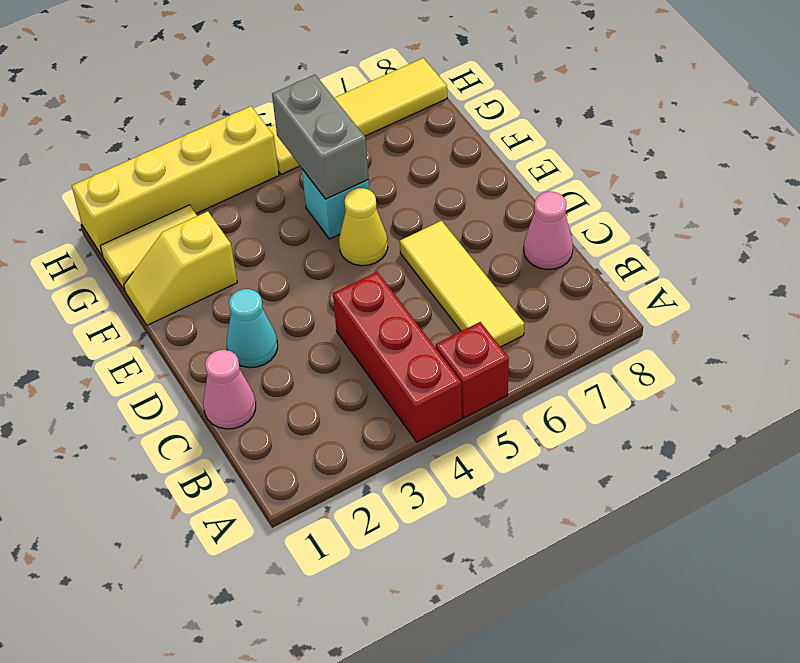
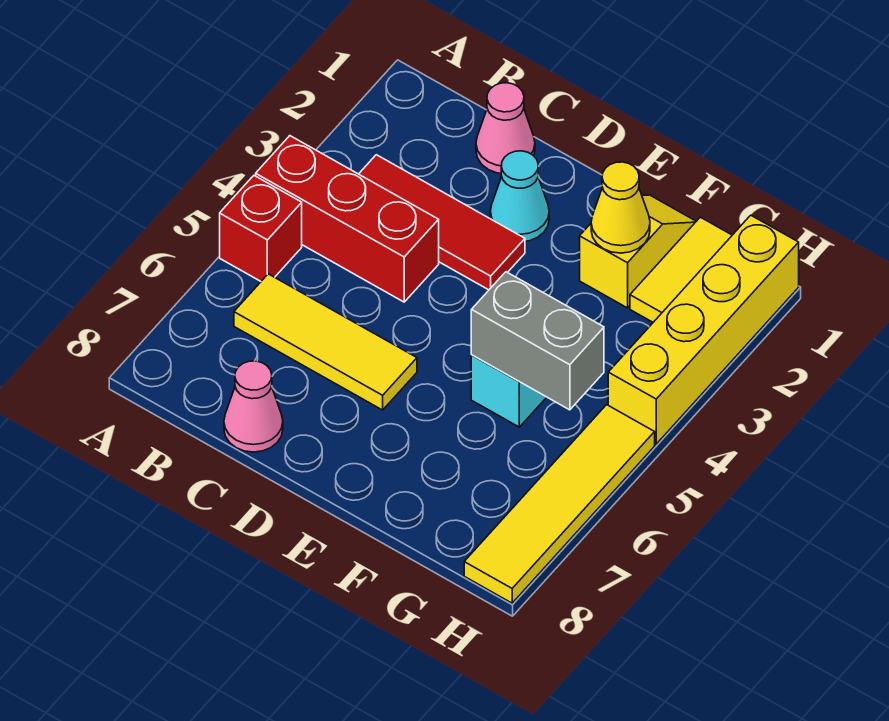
none -> red tile B3:D3 level 1
yellow cone E5 level 1 -> yellow cone F2 level 2

